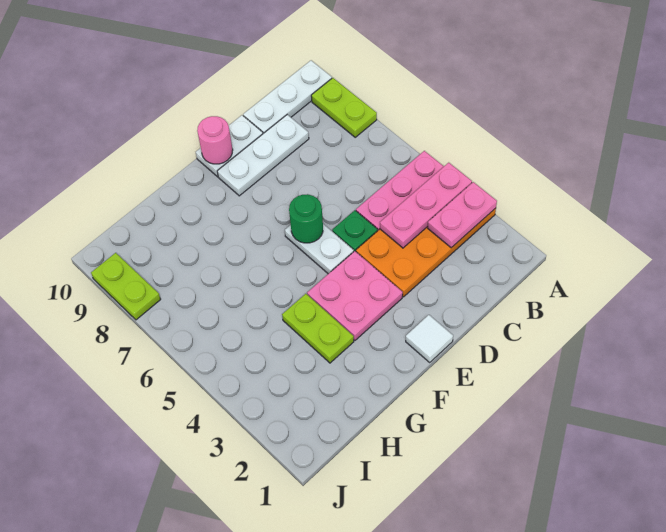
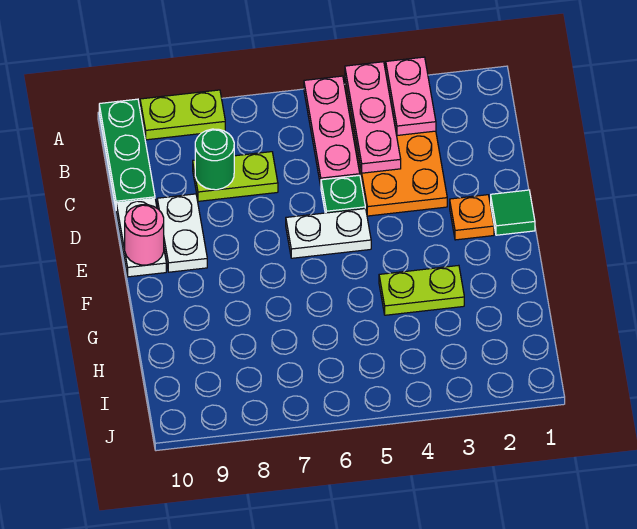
white plate A10:C10 level 1 -> green plate A10:C10 level 1
white plate C9:E9 level 1 -> white plate D9:E9 level 1
white tile E1 level 1 -> green tile E1 level 1
none -> orange plate E2 level 1
pink plate E3:F4 level 1 -> none
green round brick E6 level 2 -> green round brick C8 level 2
lime plate J8:J9 level 1 -> lime plate C7:C8 level 1

